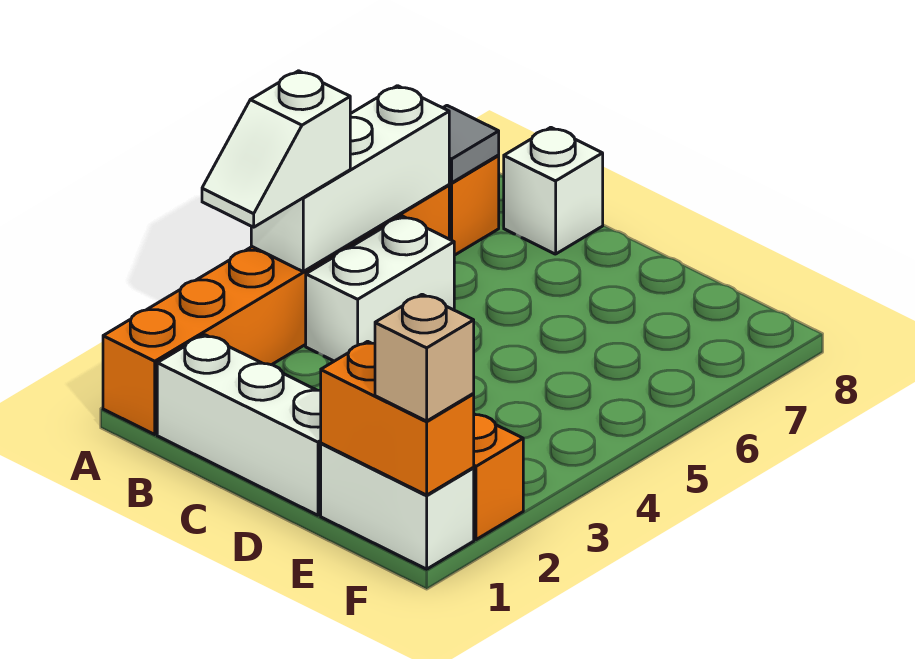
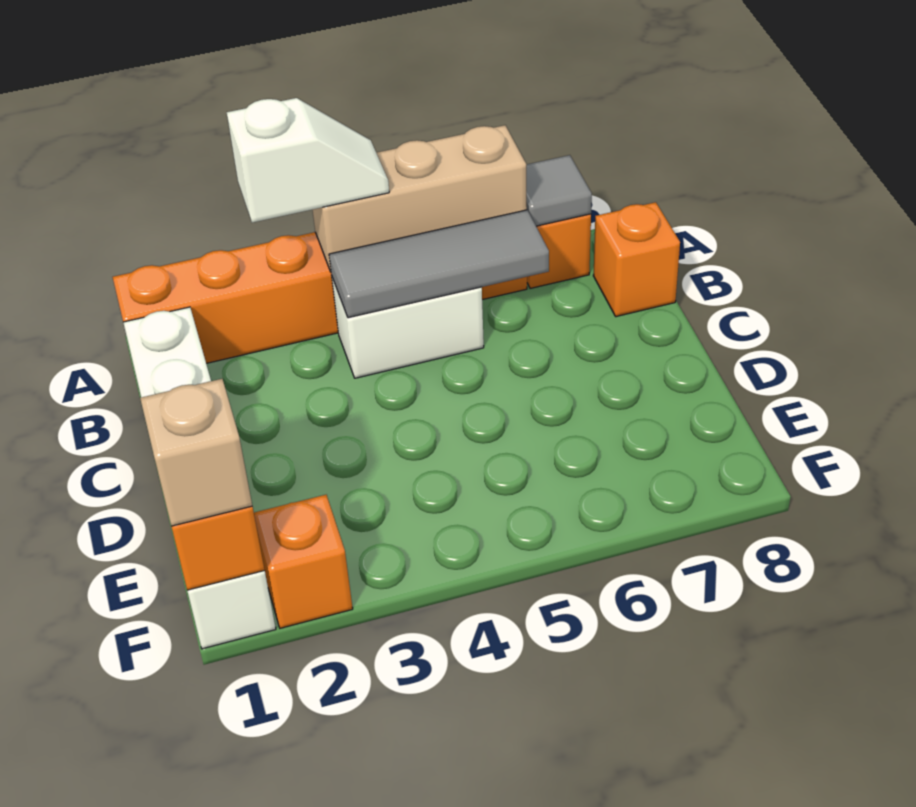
white slope A3:A4 level 3 top 4 -> white slope A3:A4 level 3 top 3
white brick A4:A6 level 2 -> tan brick A4:A6 level 2
none -> grey tile B4:B6 level 2
white brick B8 level 1 -> orange brick B8 level 1

